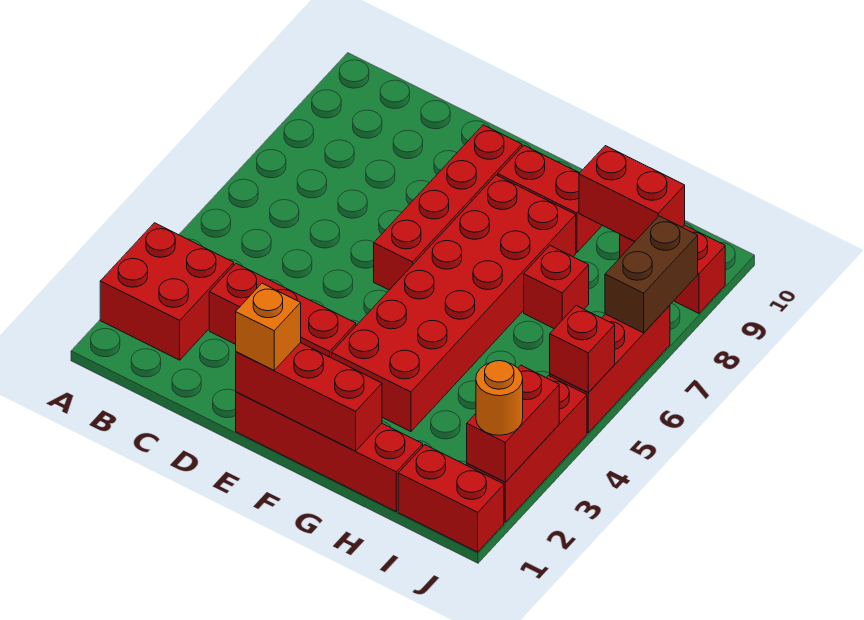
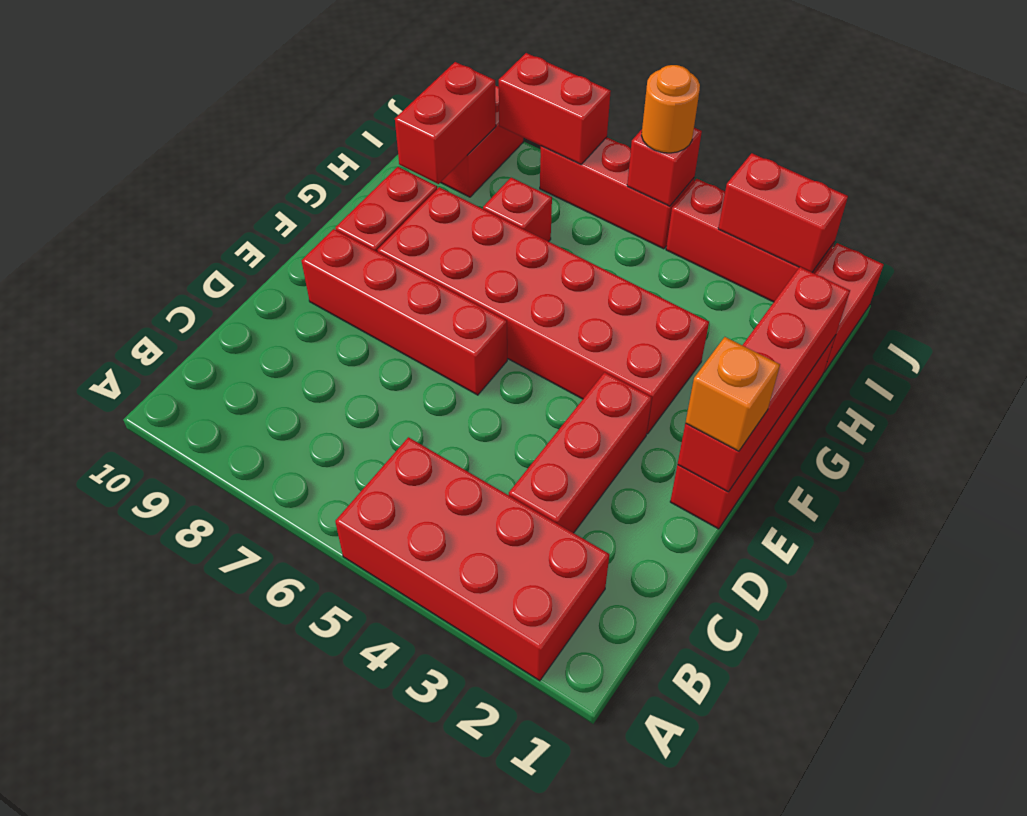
red brick A2:B3 level 1 -> red brick A2:B5 level 1
red brick E1:G1 level 2 -> red brick E1:H1 level 2
orange round brick J2 level 3 -> orange round brick J5 level 3
brown brick J7:J8 level 2 -> red brick J7:J8 level 2

